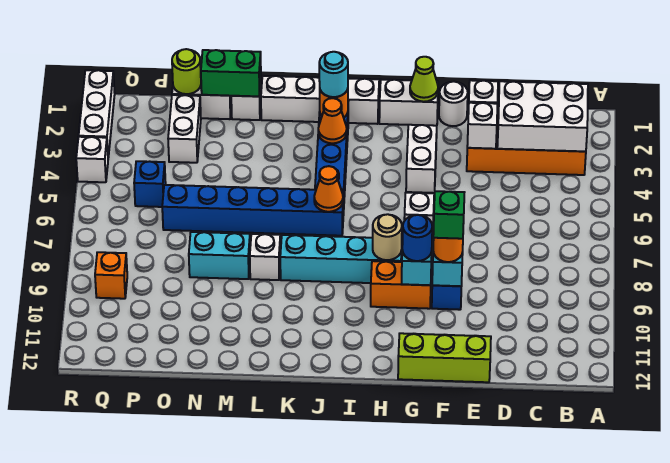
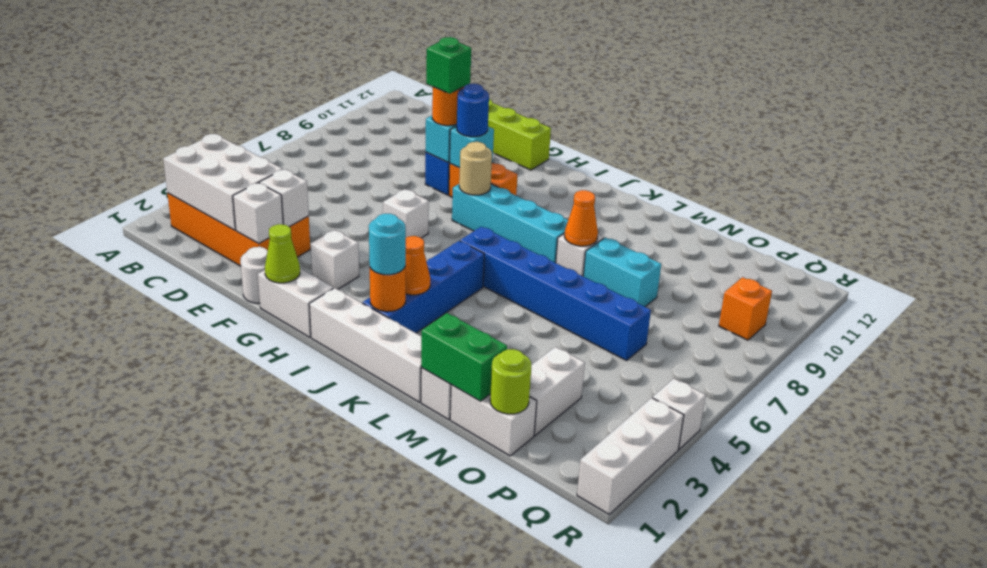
white brick G3:G4 level 1 -> white brick G3 level 1
orange cone J6 level 2 -> orange cone L8 level 2
blue brick P5 level 1 -> none

